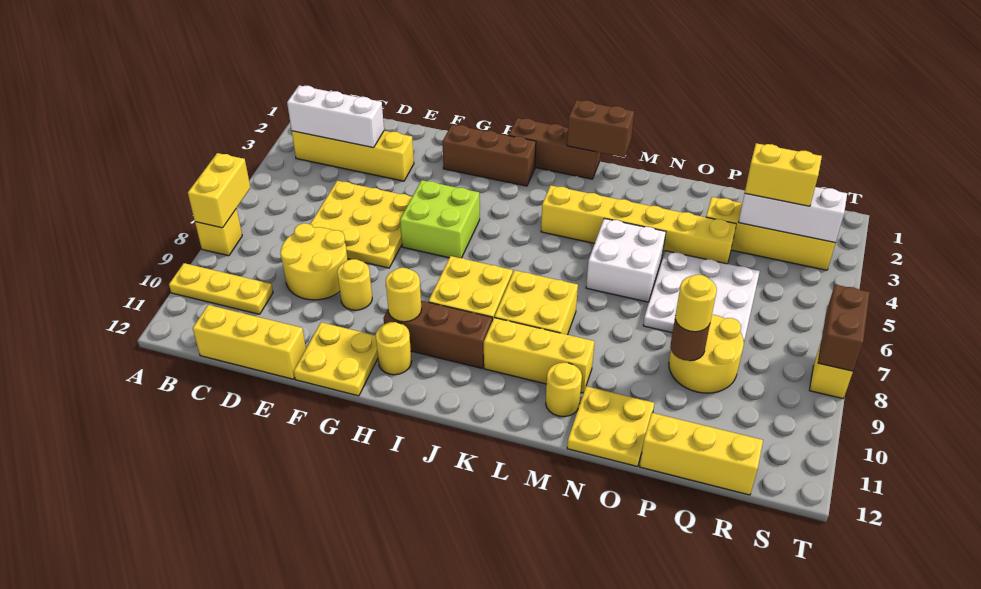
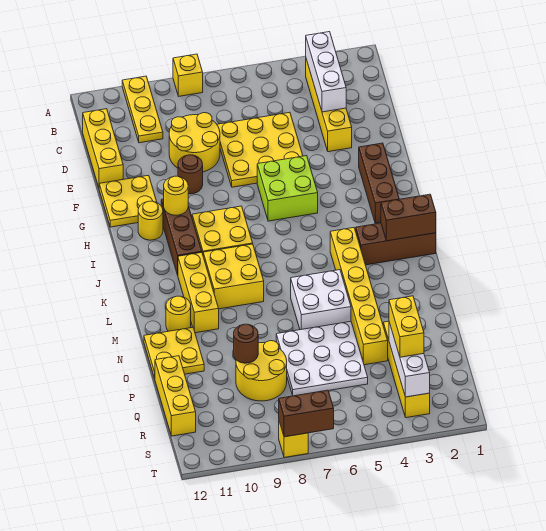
yellow brick A7:A8 level 2 -> none
yellow round brick F9 level 1 -> brown round brick F9 level 1
brown brick I1:K1 level 1 -> brown brick K1:K3 level 1
brown brick K1:L1 level 2 -> brown brick K1:K2 level 2
yellow round brick P9 level 3 -> none

